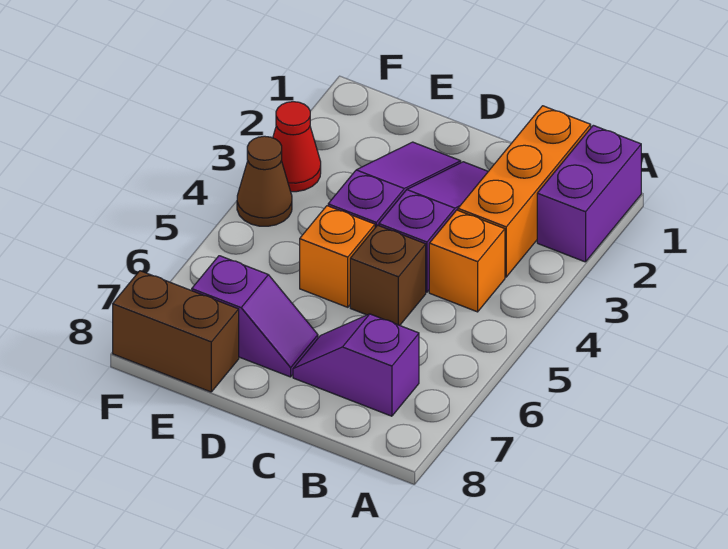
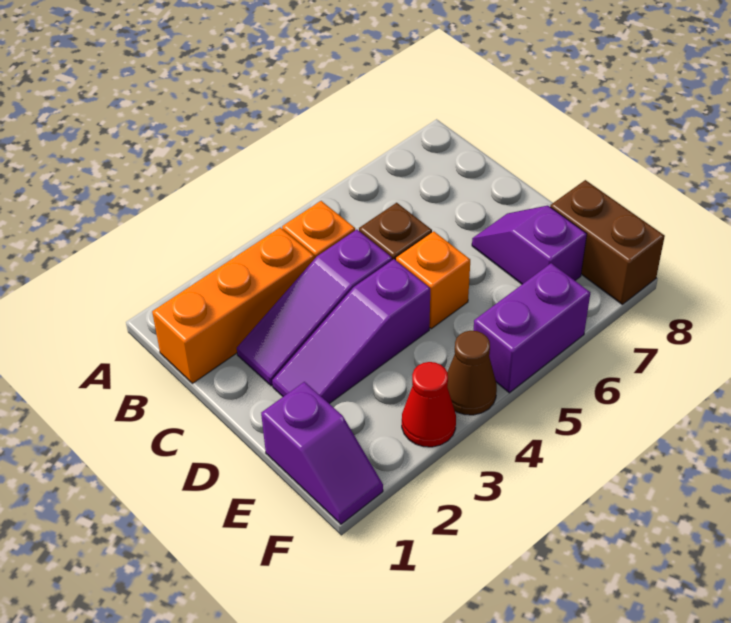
purple brick A1:A2 level 1 -> purple brick F5:F6 level 1
purple slope B7:C7 level 1 top B -> purple slope E1:F1 level 1 top E

